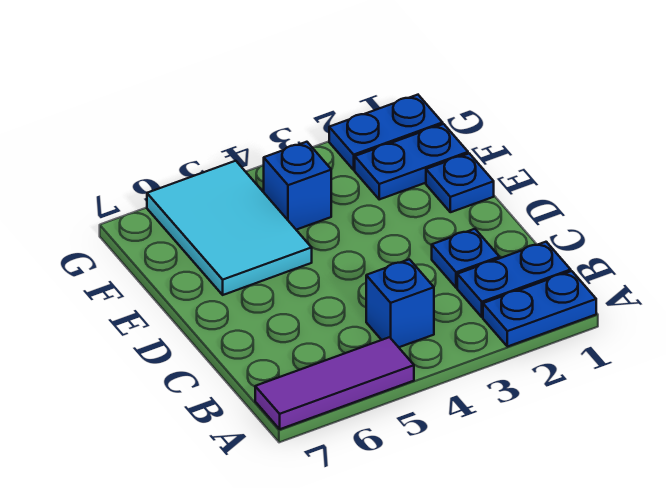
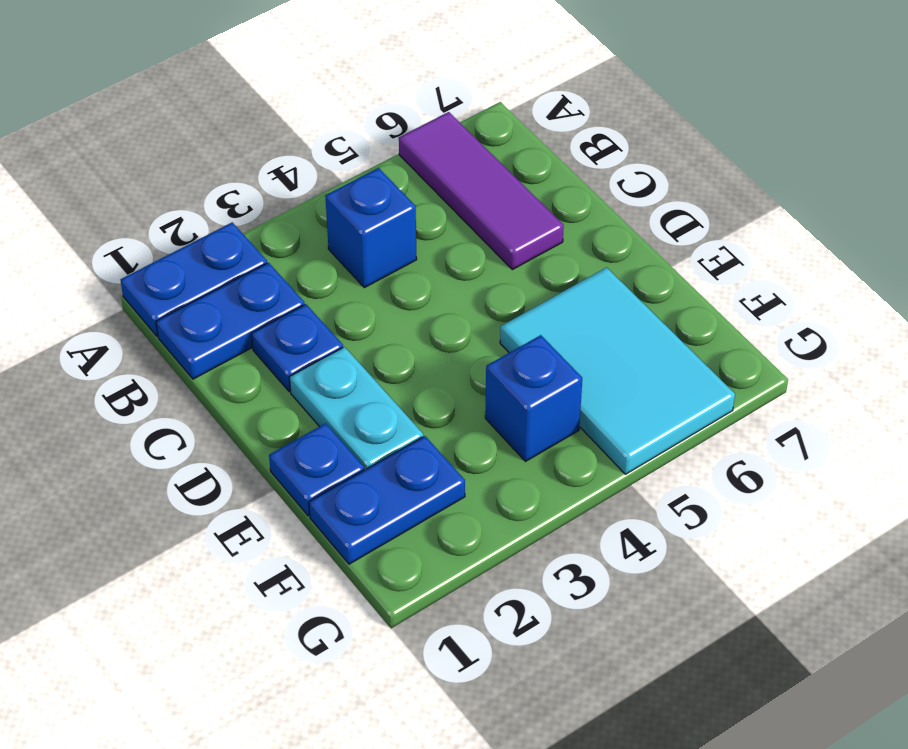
purple tile A5:A7 level 1 -> purple tile A6:C6 level 1
none -> cyan plate D2:E2 level 1
blue plate G1:G2 level 1 -> none

